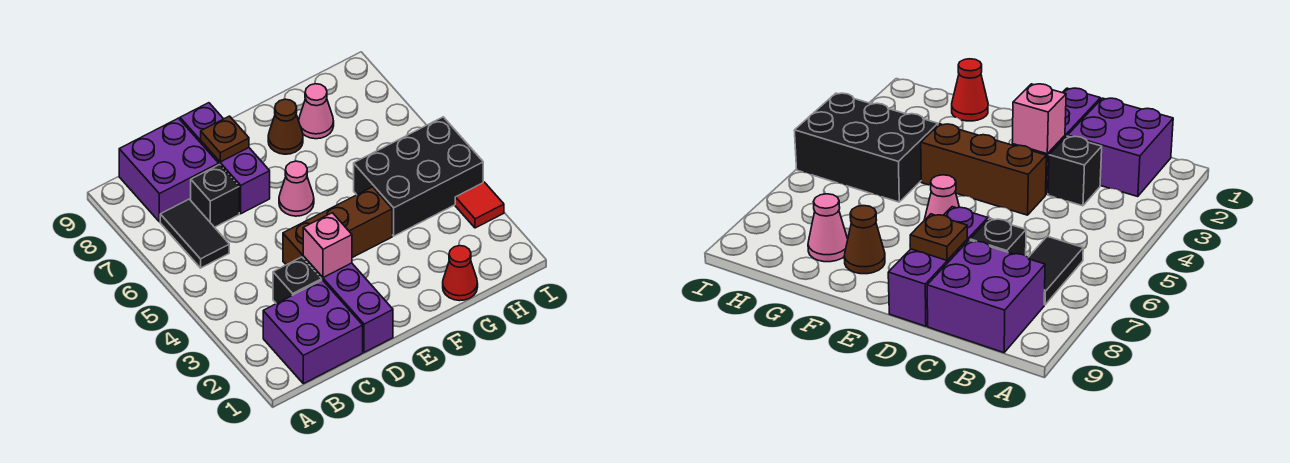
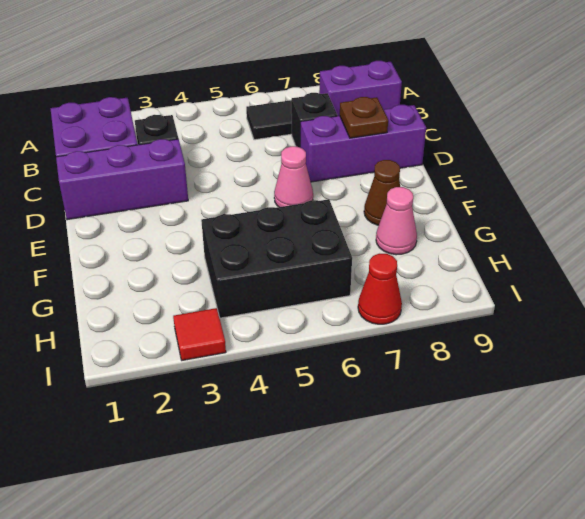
purple brick B8:C9 level 1 -> purple brick B8:B9 level 1
pink brick D3 level 2 -> none
brown brick D4:F4 level 1 -> none
red cone G1 level 1 -> red cone I7 level 1
black brick G4:I5 level 1 -> black brick G4:H6 level 1

